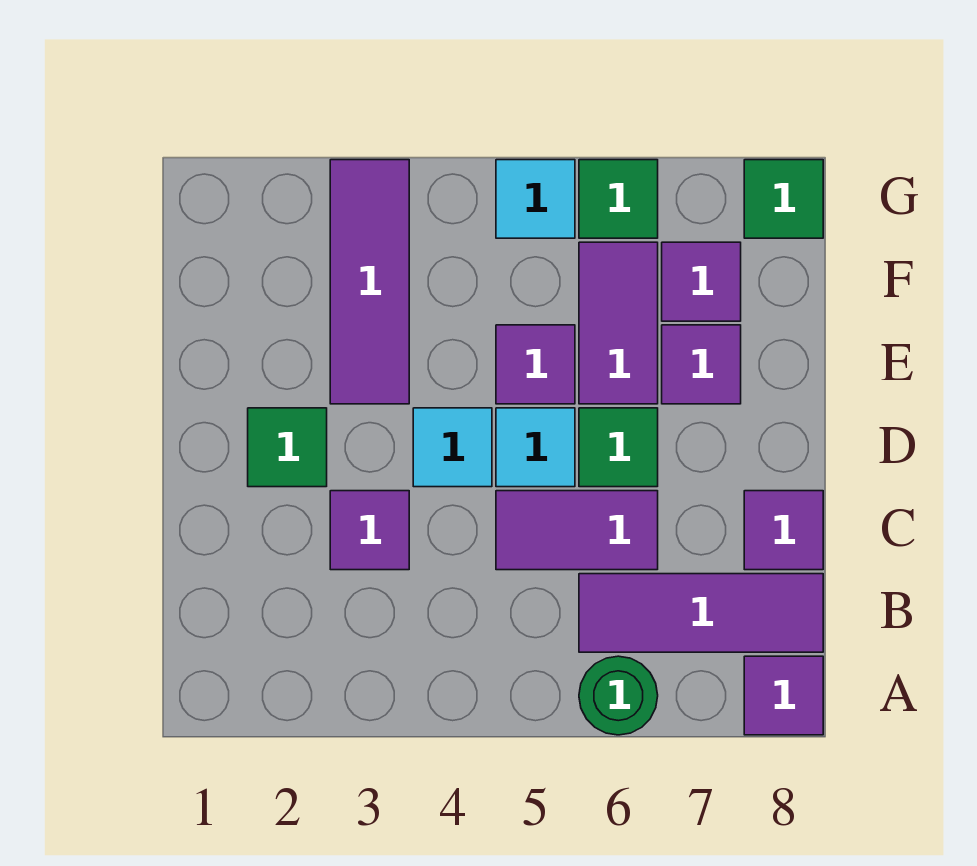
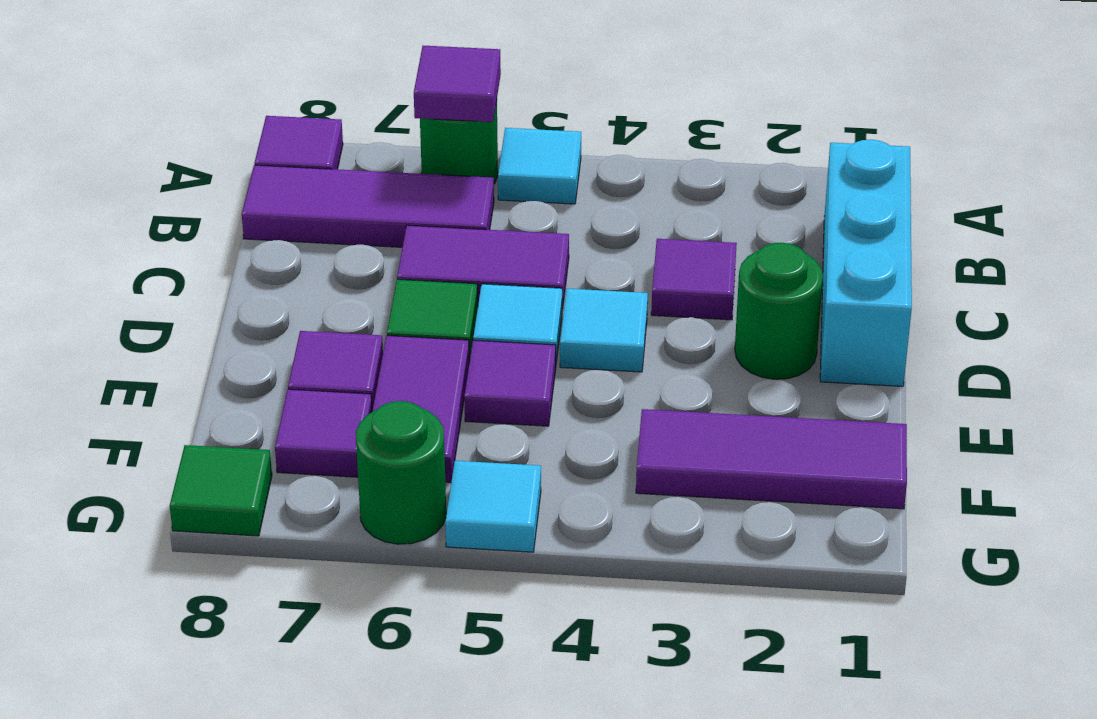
none -> cyan tile A5 level 1
none -> cyan brick B1:D1 level 1
purple tile C8 level 1 -> purple tile A6 level 2
green tile D2 level 1 -> green round brick D2 level 1
purple tile E3:G3 level 1 -> purple tile F1:F3 level 1
green tile G6 level 1 -> green round brick G6 level 1

